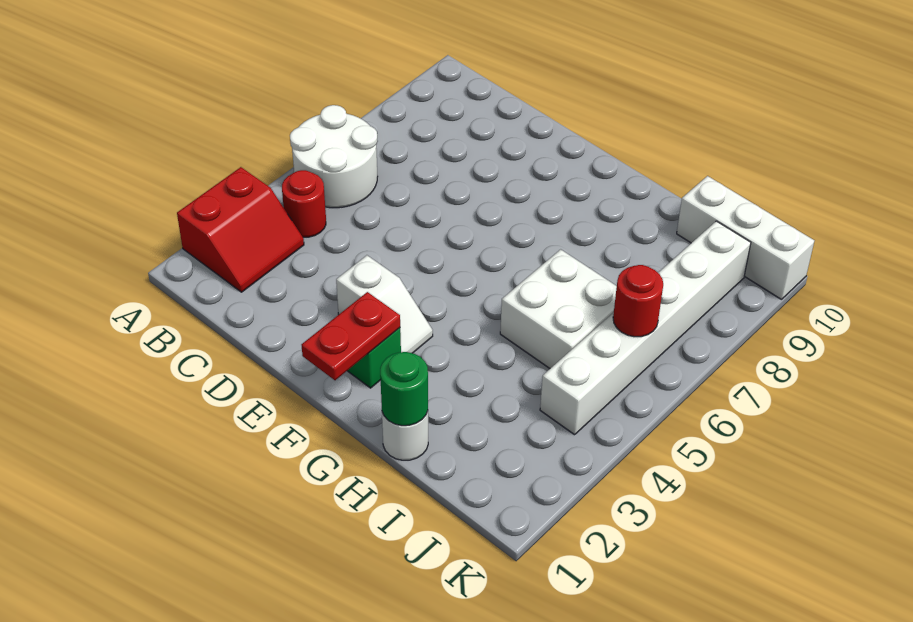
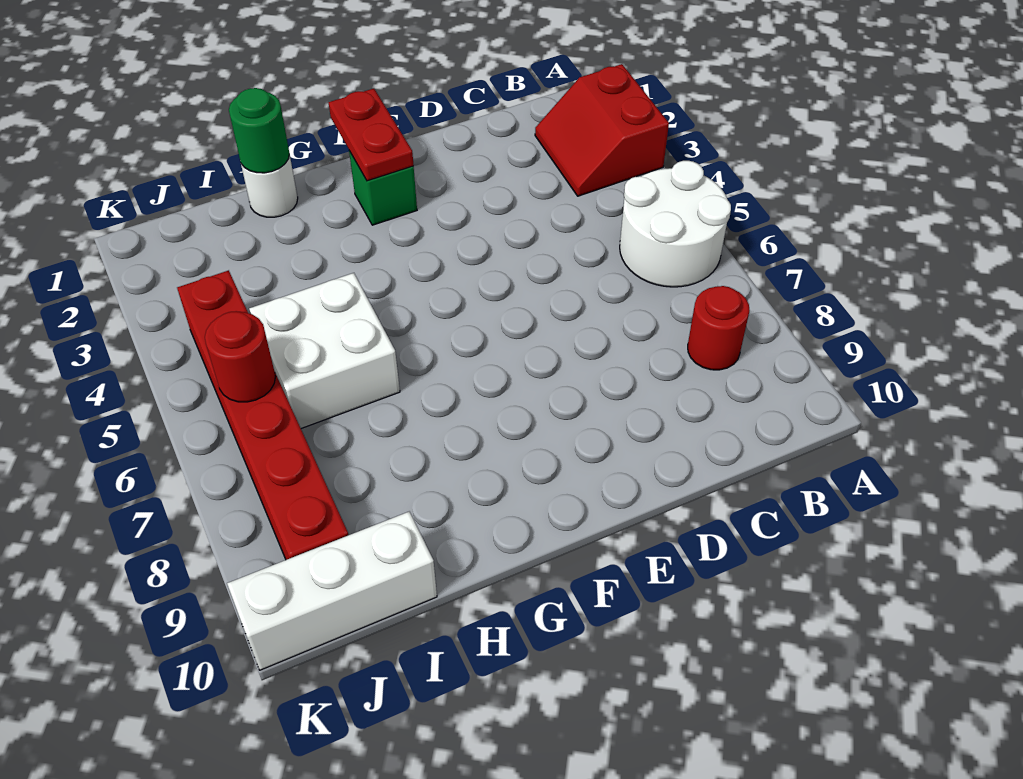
red round brick B4 level 1 -> red round brick B8 level 1
white slope E3:F3 level 1 top E -> none
white brick J4:J9 level 1 -> red brick J4:J9 level 1

